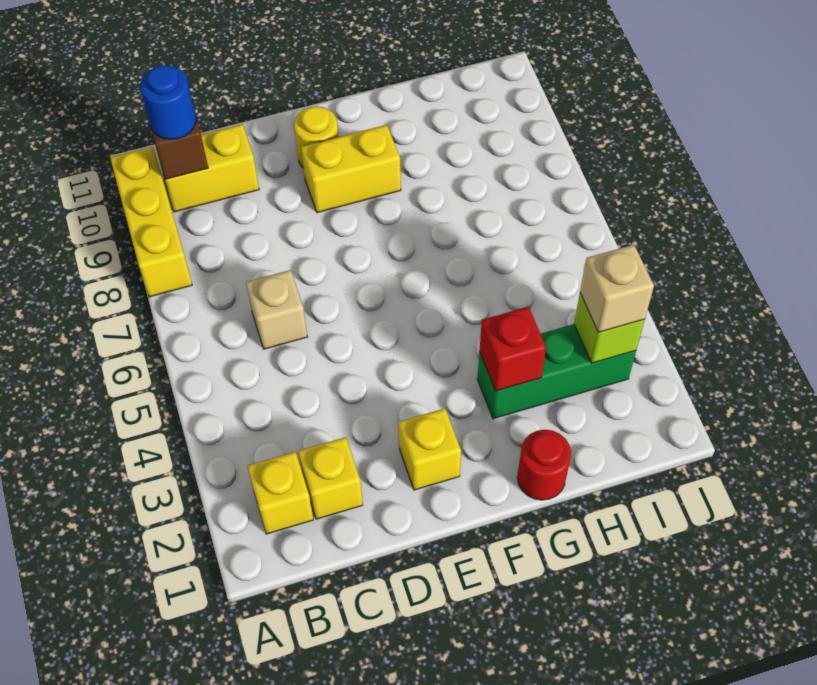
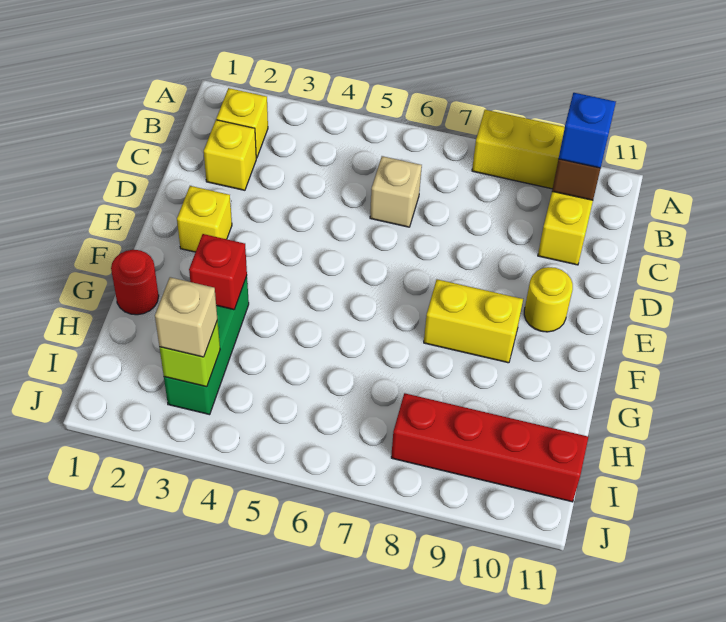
blue round brick B10 level 3 -> blue brick B10 level 3
yellow brick E9:F9 level 1 -> yellow brick F8:F9 level 1
none -> red brick I8:I11 level 1

